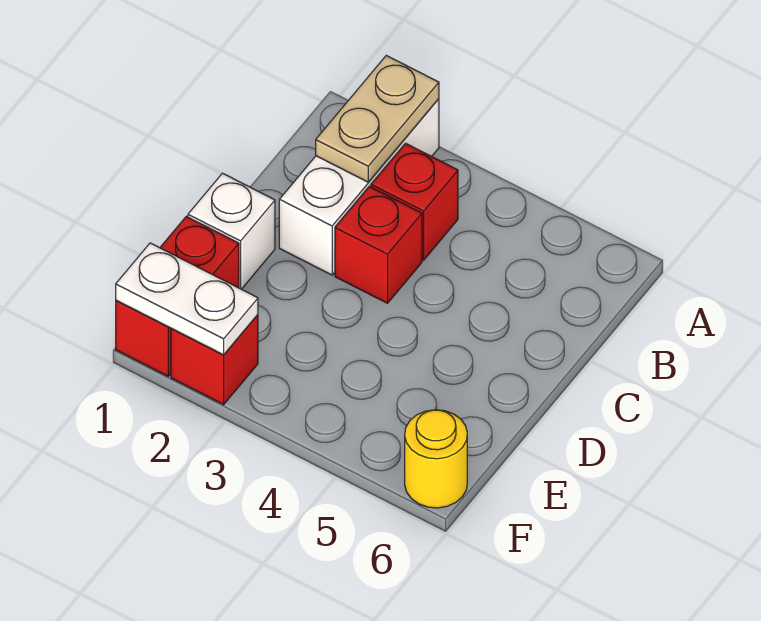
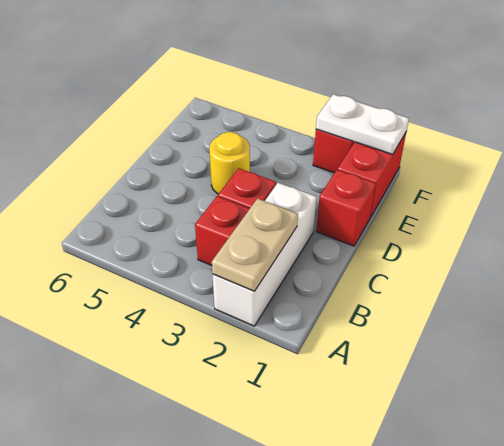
white brick D1 level 1 -> red brick D1 level 1
yellow round brick F6 level 1 -> yellow round brick D4 level 1

